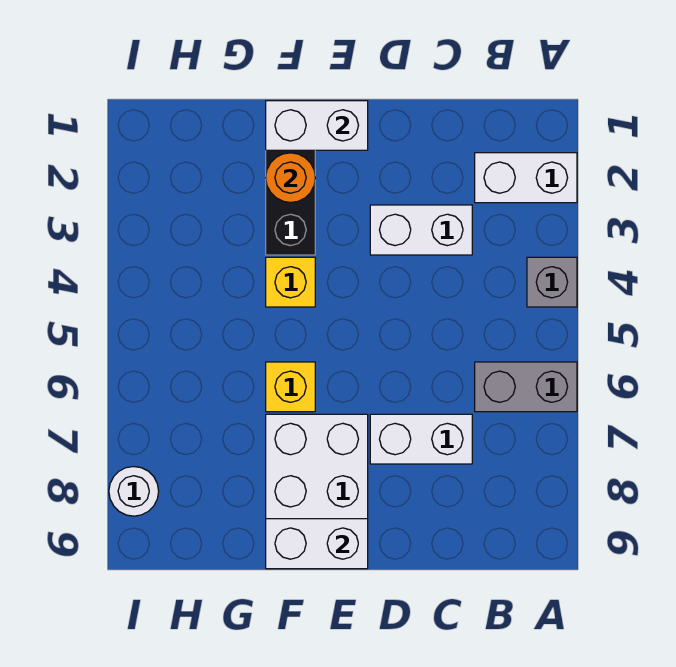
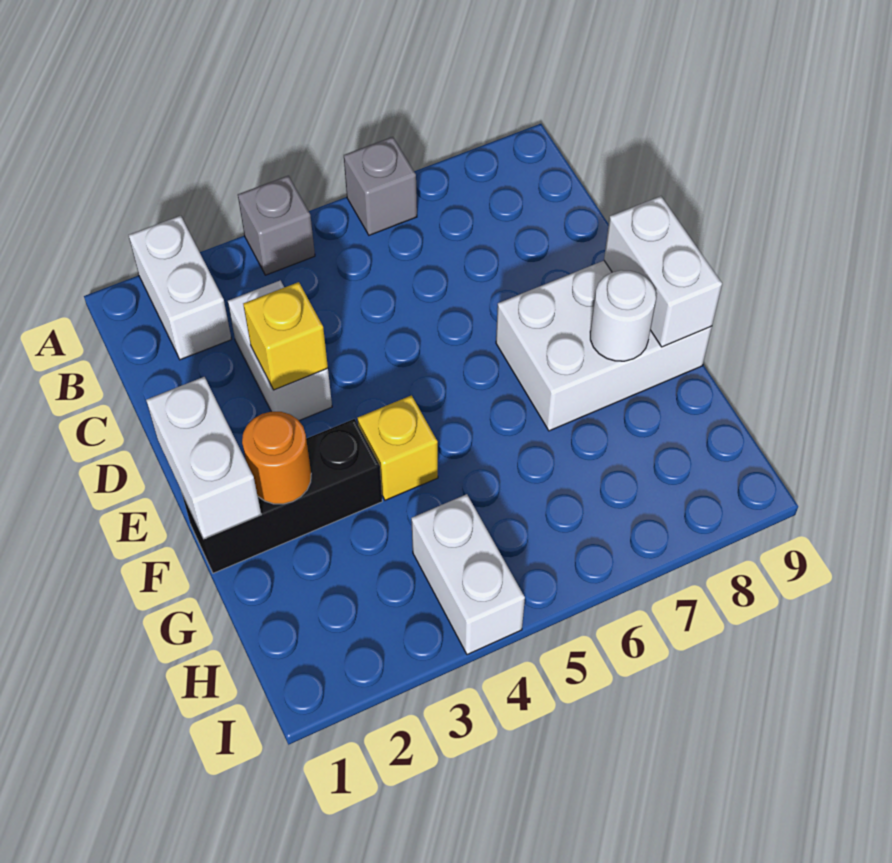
grey brick A6:B6 level 1 -> grey brick A6 level 1
white brick C7:D7 level 1 -> white brick H4:I4 level 1
yellow brick F6 level 1 -> yellow brick D3 level 2
white round brick I8 level 1 -> white round brick F8 level 2

